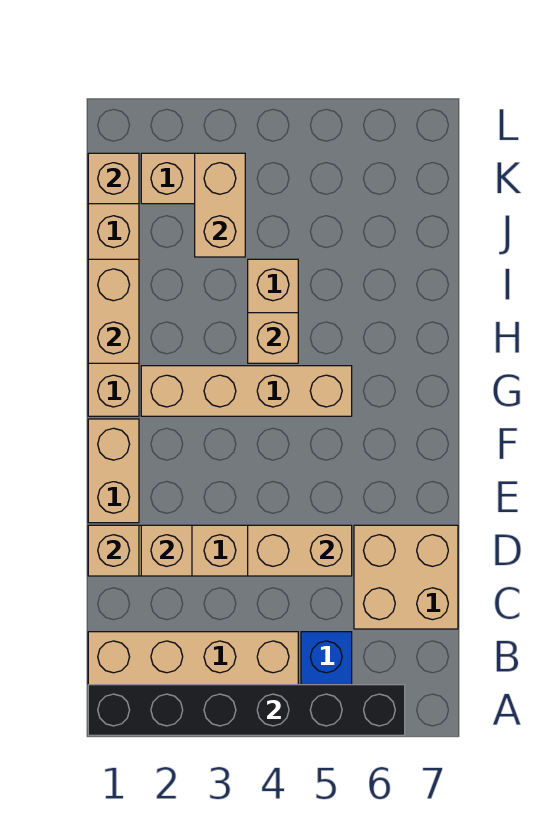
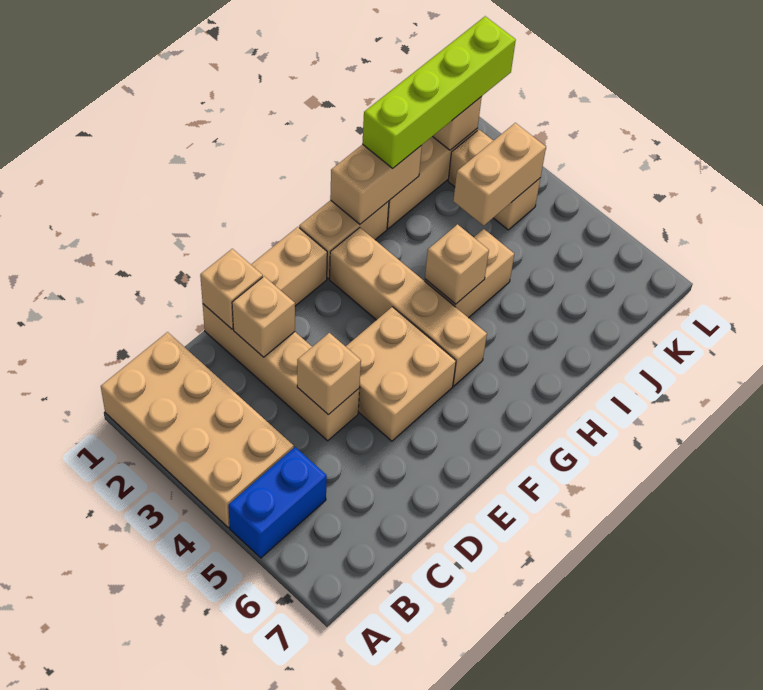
black brick A1:A6 level 2 -> none
tan brick C6:D7 level 1 -> tan brick E4:F5 level 1
tan brick D4:D5 level 2 -> tan brick D4 level 2
none -> lime brick I1:L1 level 3

